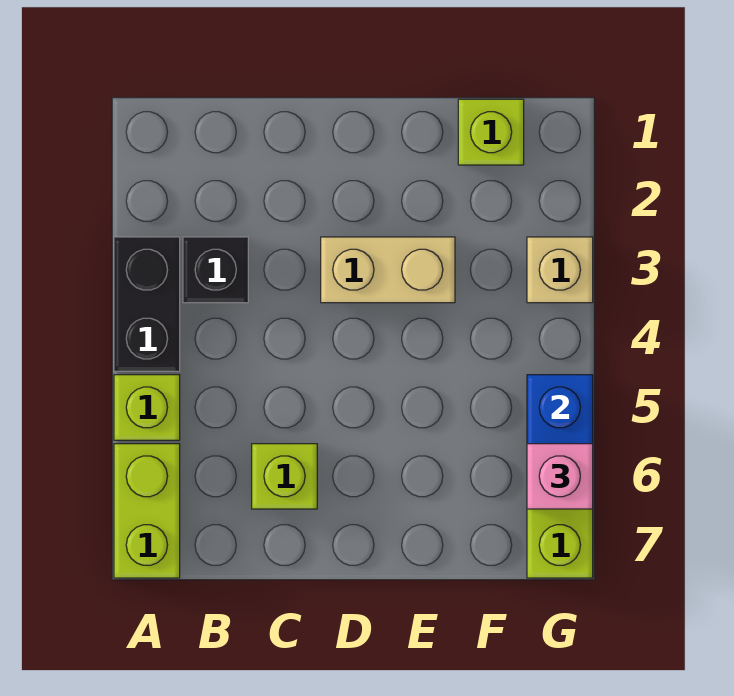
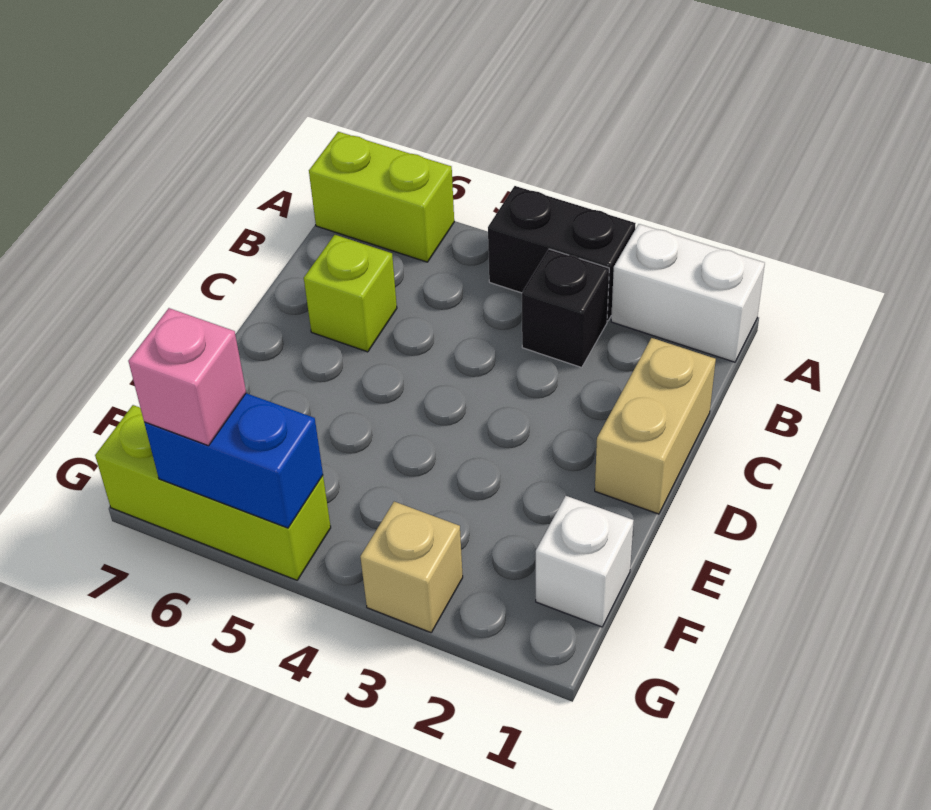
none -> white brick A1:A2 level 1
lime brick A5 level 1 -> none
tan brick D3:E3 level 1 -> tan brick C1:D1 level 1
lime brick F1 level 1 -> white brick F1 level 1

